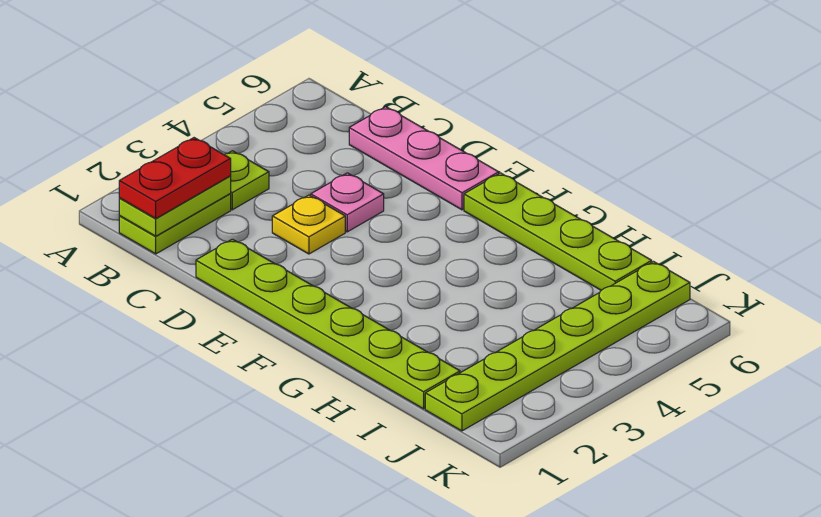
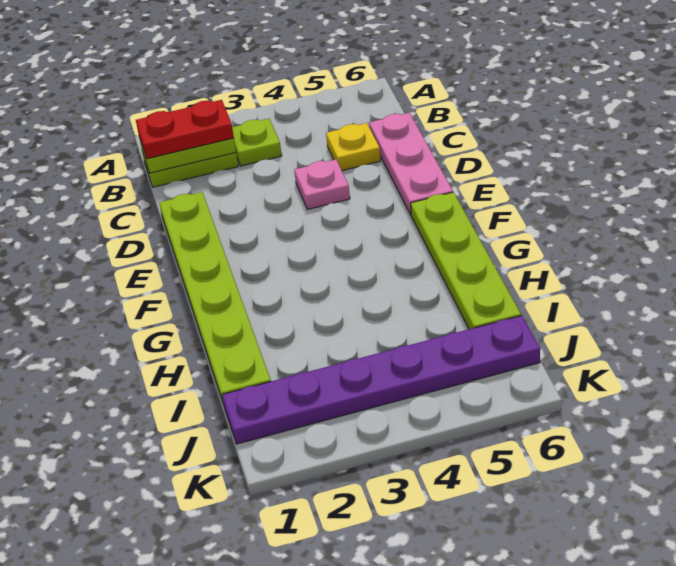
yellow plate D3 level 1 -> yellow plate C5 level 1
lime plate J1:J6 level 1 -> purple plate J1:J6 level 1

